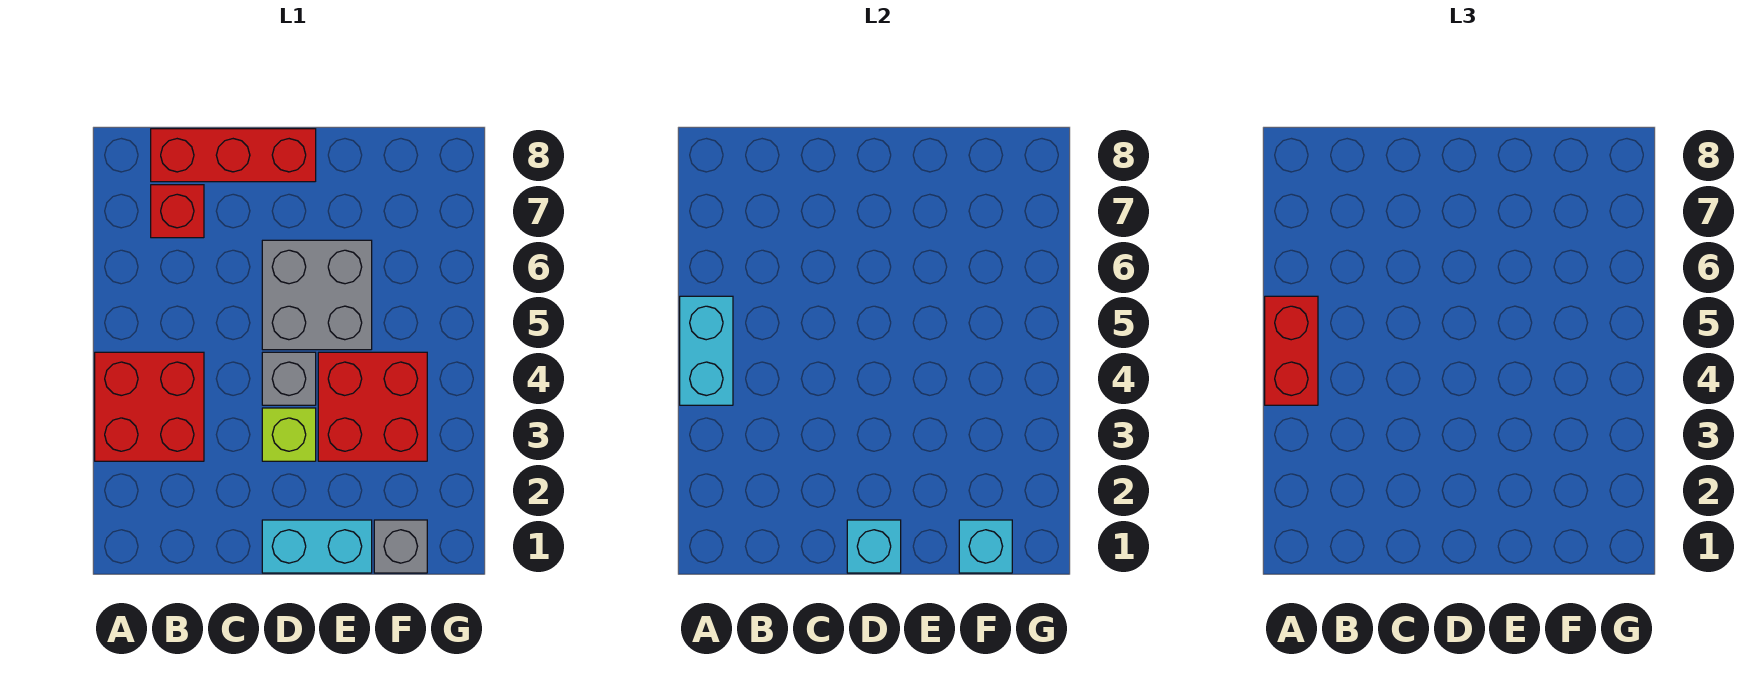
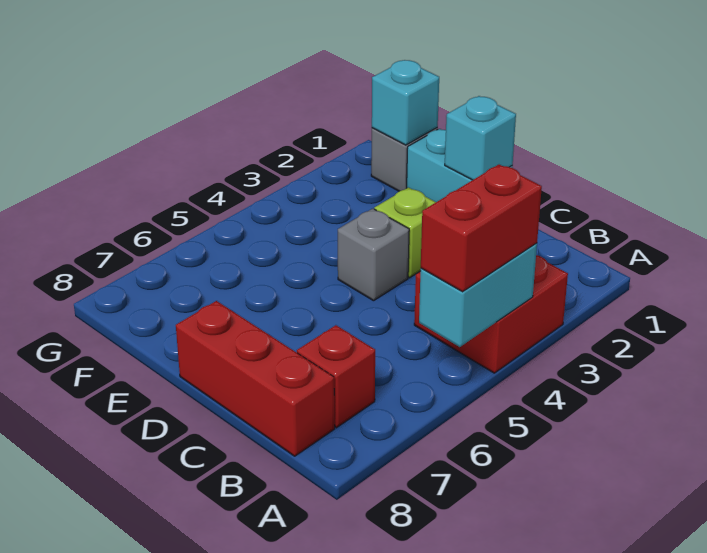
grey brick D5:E6 level 1 -> none
red brick E3:F4 level 1 -> none

